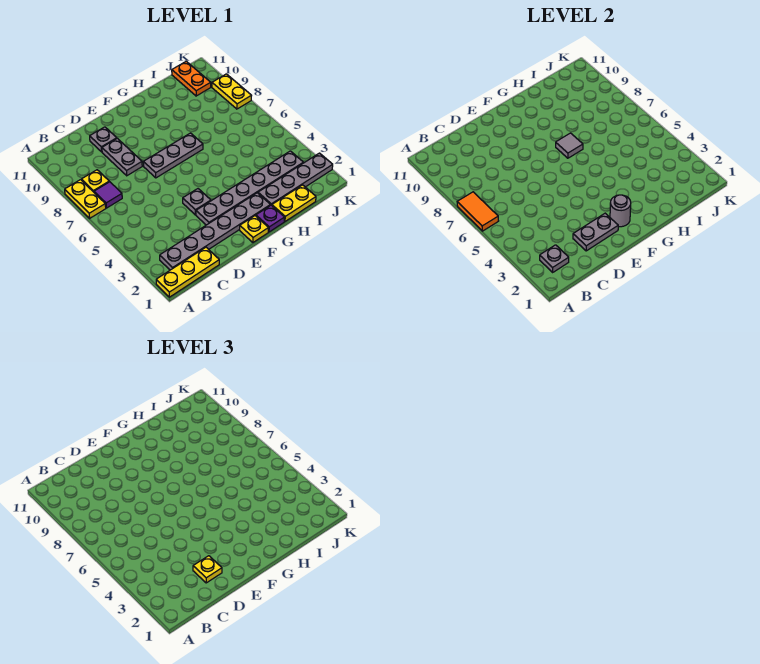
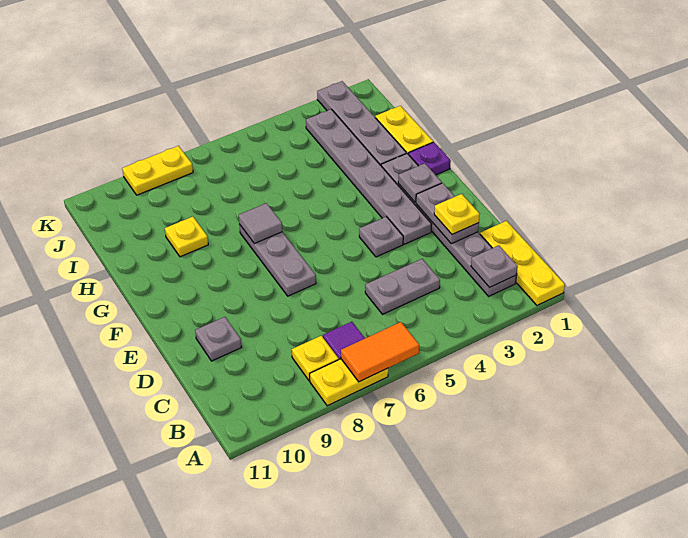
grey plate D8:D9 level 1 -> grey plate C4:C5 level 1
yellow plate F1 level 1 -> yellow plate H9 level 1
grey round brick F2 level 2 -> grey plate F2 level 2
orange plate J10:J11 level 1 -> none

